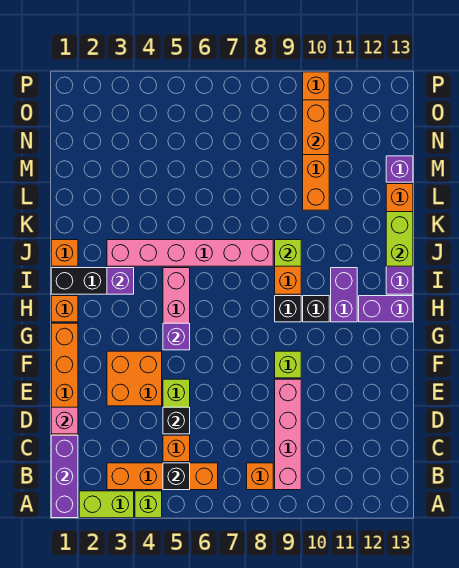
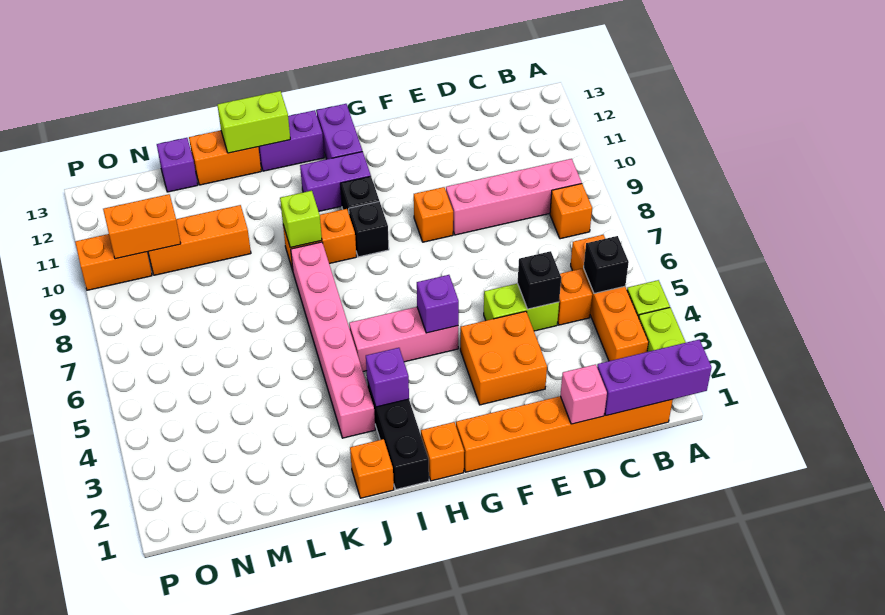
lime brick F9 level 1 -> orange brick F9 level 1

